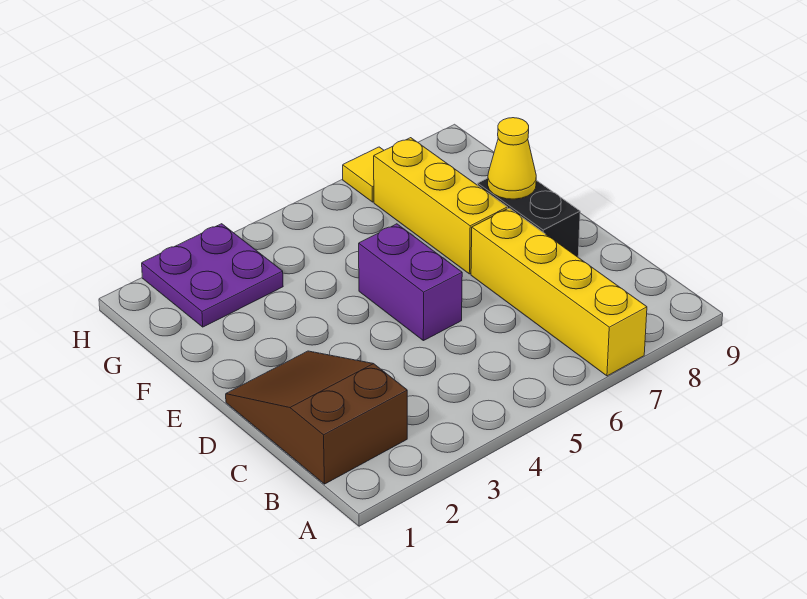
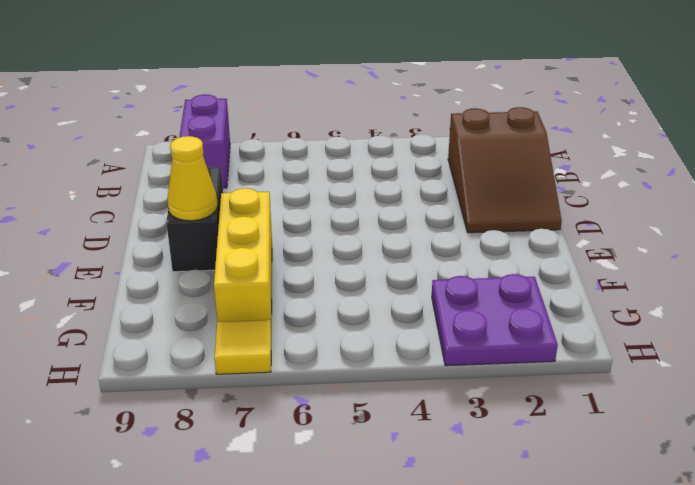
yellow brick A7:D7 level 1 -> none
purple brick D5:E5 level 1 -> purple brick A8:B8 level 1

